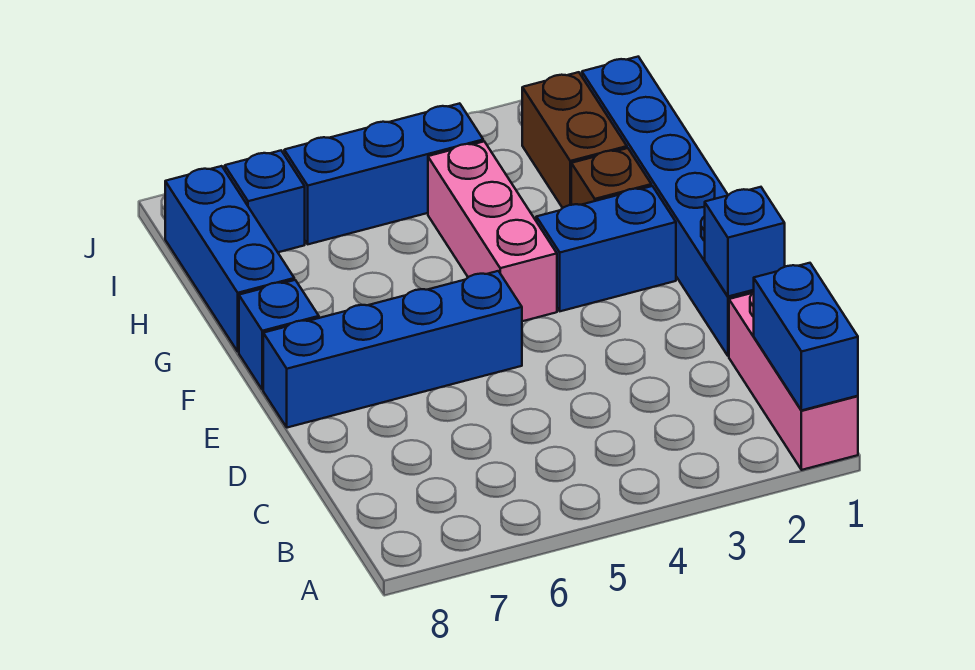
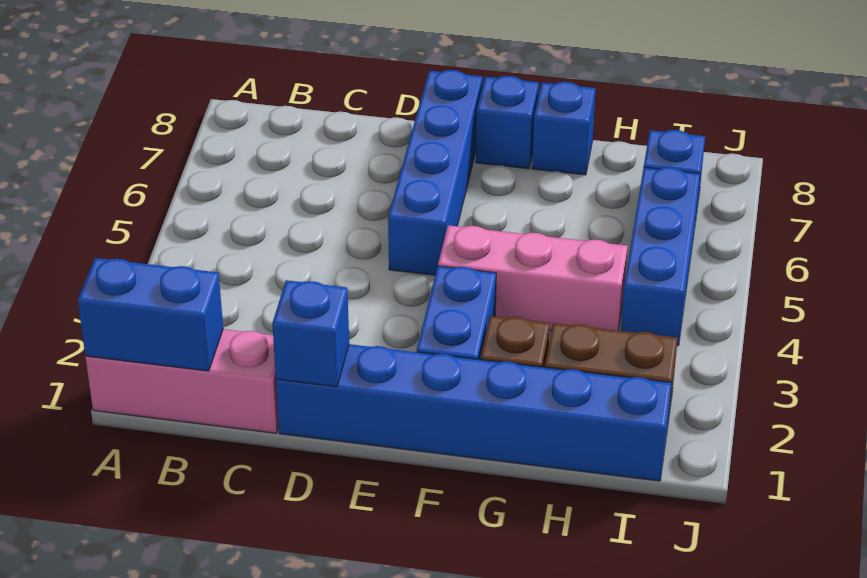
blue brick G8:I8 level 1 -> blue brick G8 level 1

